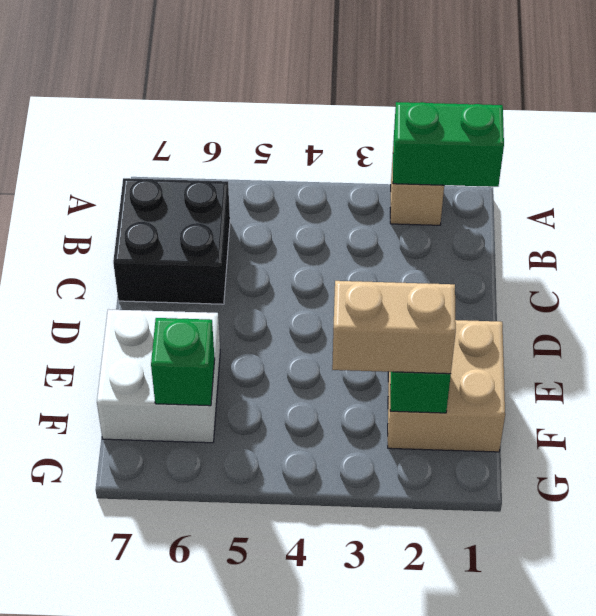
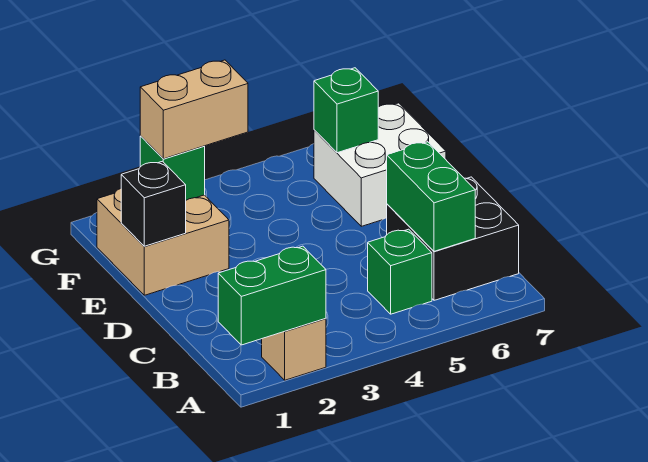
none -> green brick B5 level 1
none -> green brick B6:C6 level 2
none -> black brick E1 level 2

